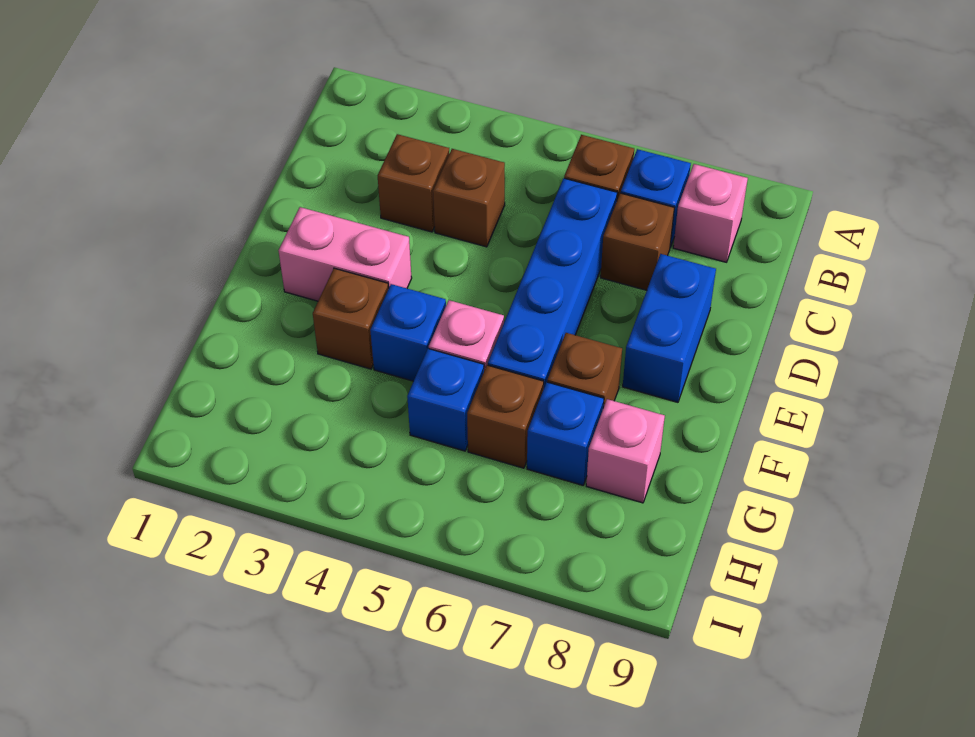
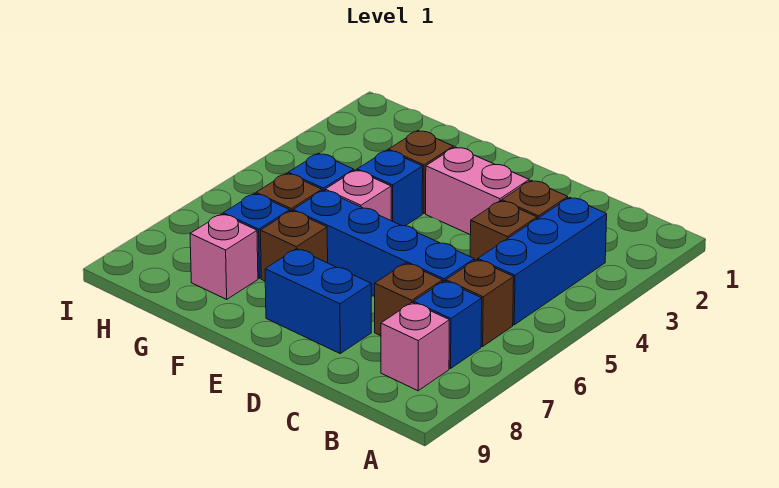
none -> blue brick B3:B5 level 1
pink brick E2:E3 level 1 -> pink brick D3:E3 level 1

